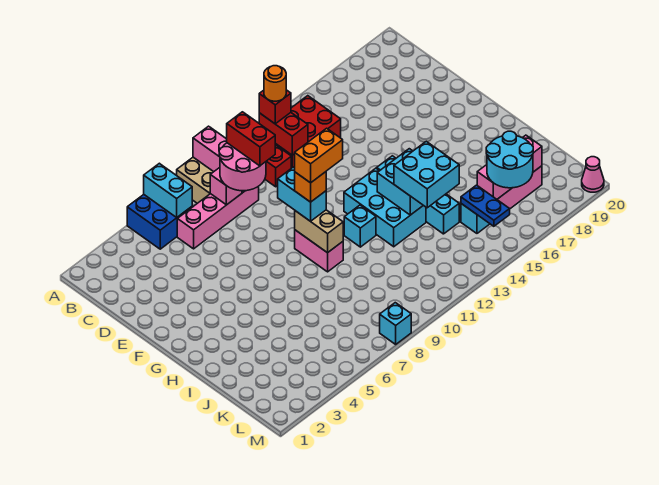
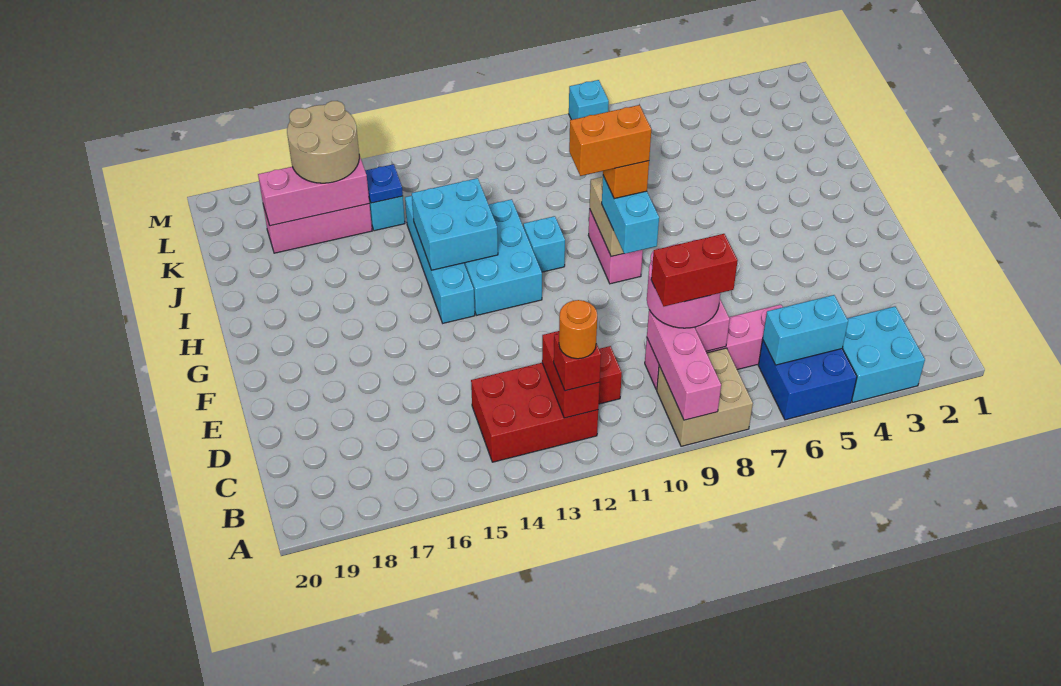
cyan brick A6:B6 level 2 -> cyan brick B5:B6 level 2
red brick C9:D9 level 4 -> red brick C8:C9 level 4
cyan brick I13:J14 level 3 -> cyan brick A3:B4 level 1
blue plate K15:L15 level 2 -> blue plate K15 level 2
cyan round brick K16:L17 level 3 -> tan round brick K16:L17 level 3
pink cone M20 level 1 -> none

